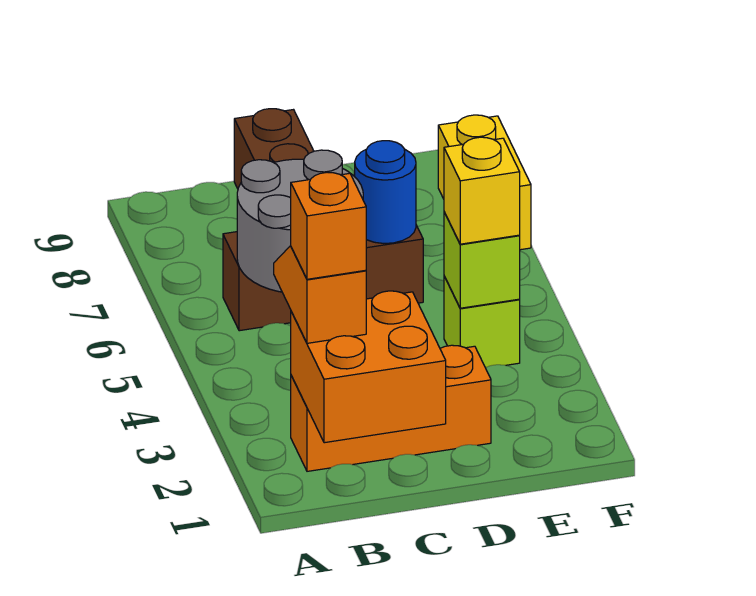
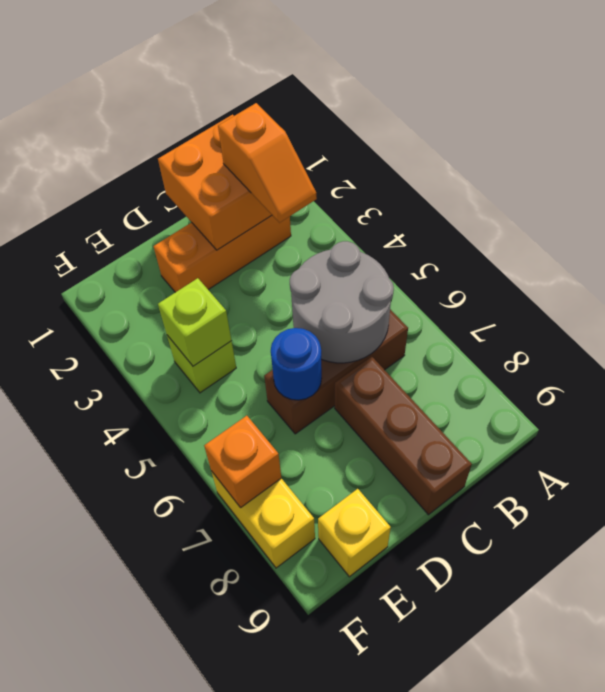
orange brick B2 level 4 -> orange brick F7 level 2
yellow brick E4 level 3 -> yellow brick E9 level 1

